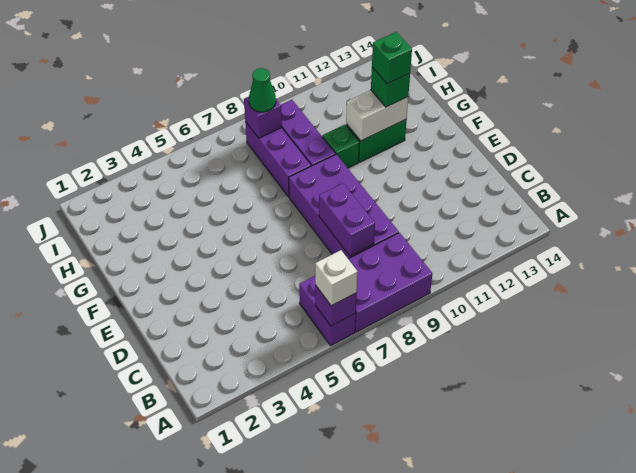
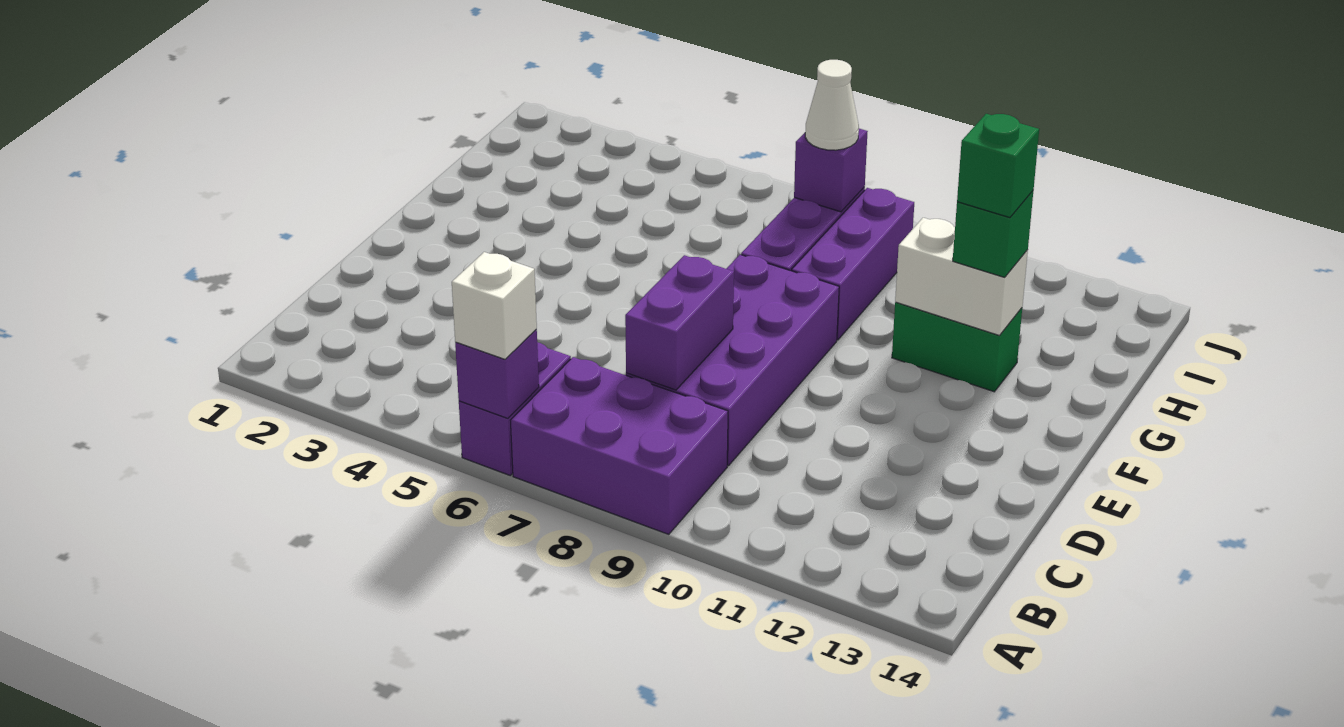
green brick G10 level 1 -> none
green cone I8 level 3 -> white cone I8 level 3

